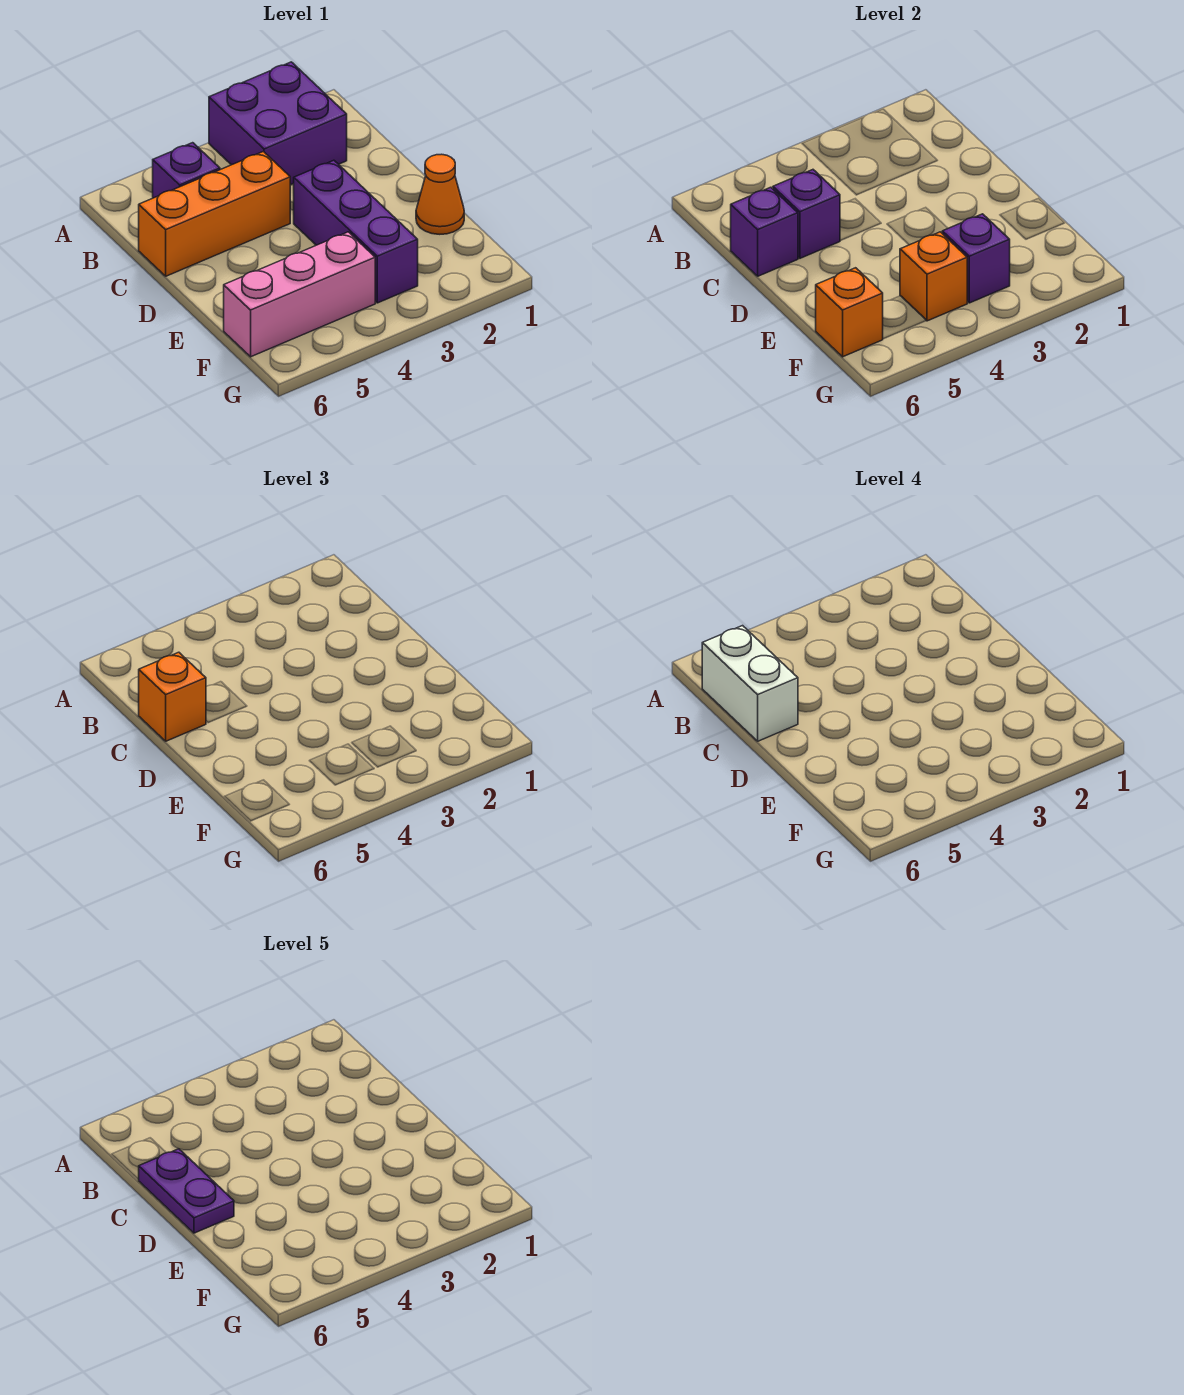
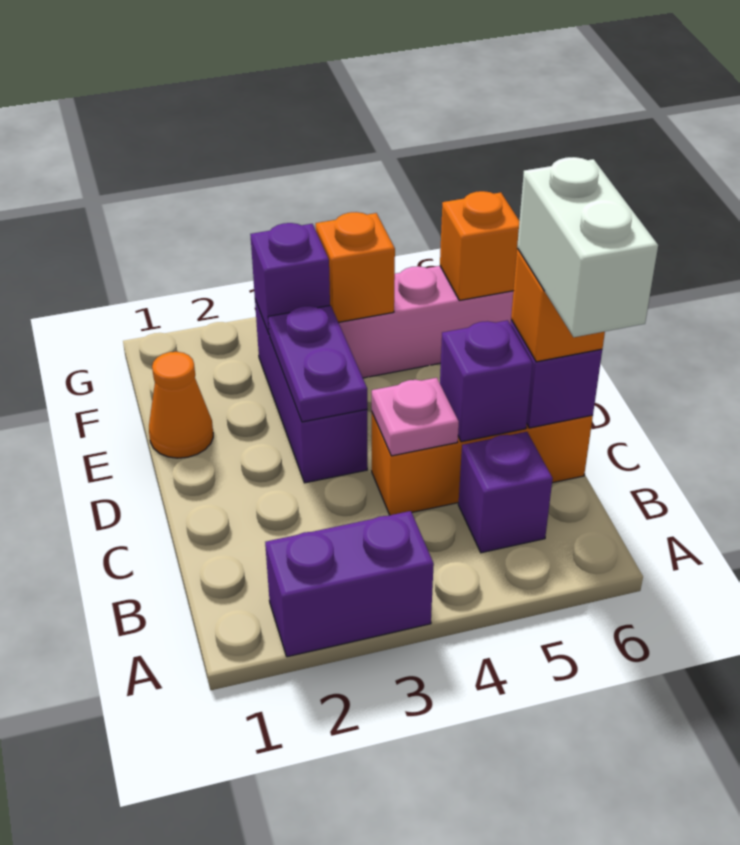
purple brick A2:B3 level 1 -> purple brick A2:A3 level 1
none -> pink plate C4 level 2
purple plate C6:D6 level 5 -> purple plate D3:E3 level 2

